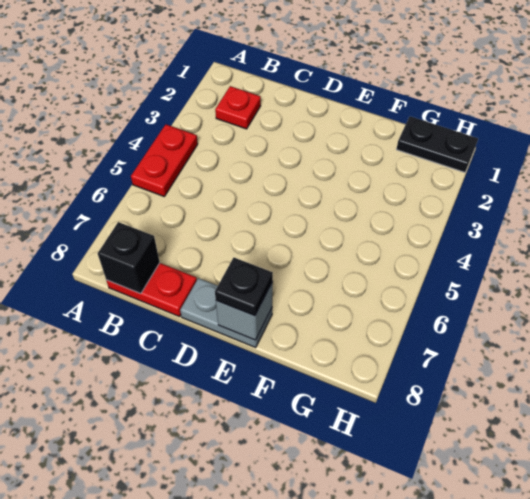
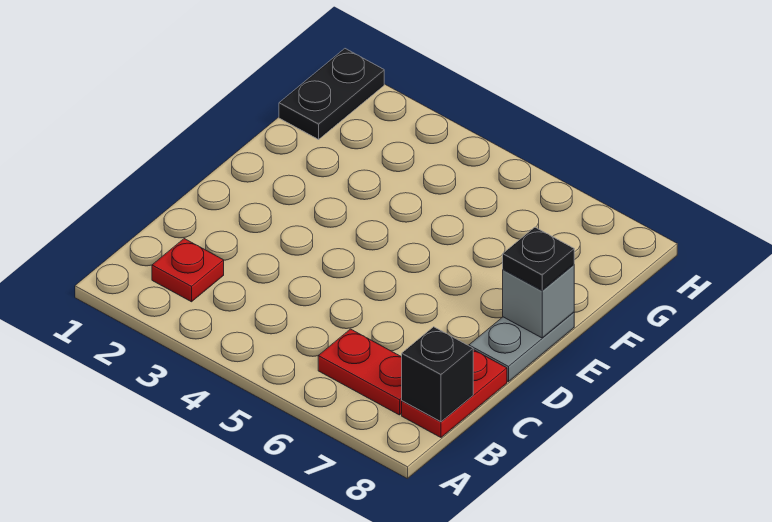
red plate A4:A5 level 1 -> red plate B6:B7 level 1

